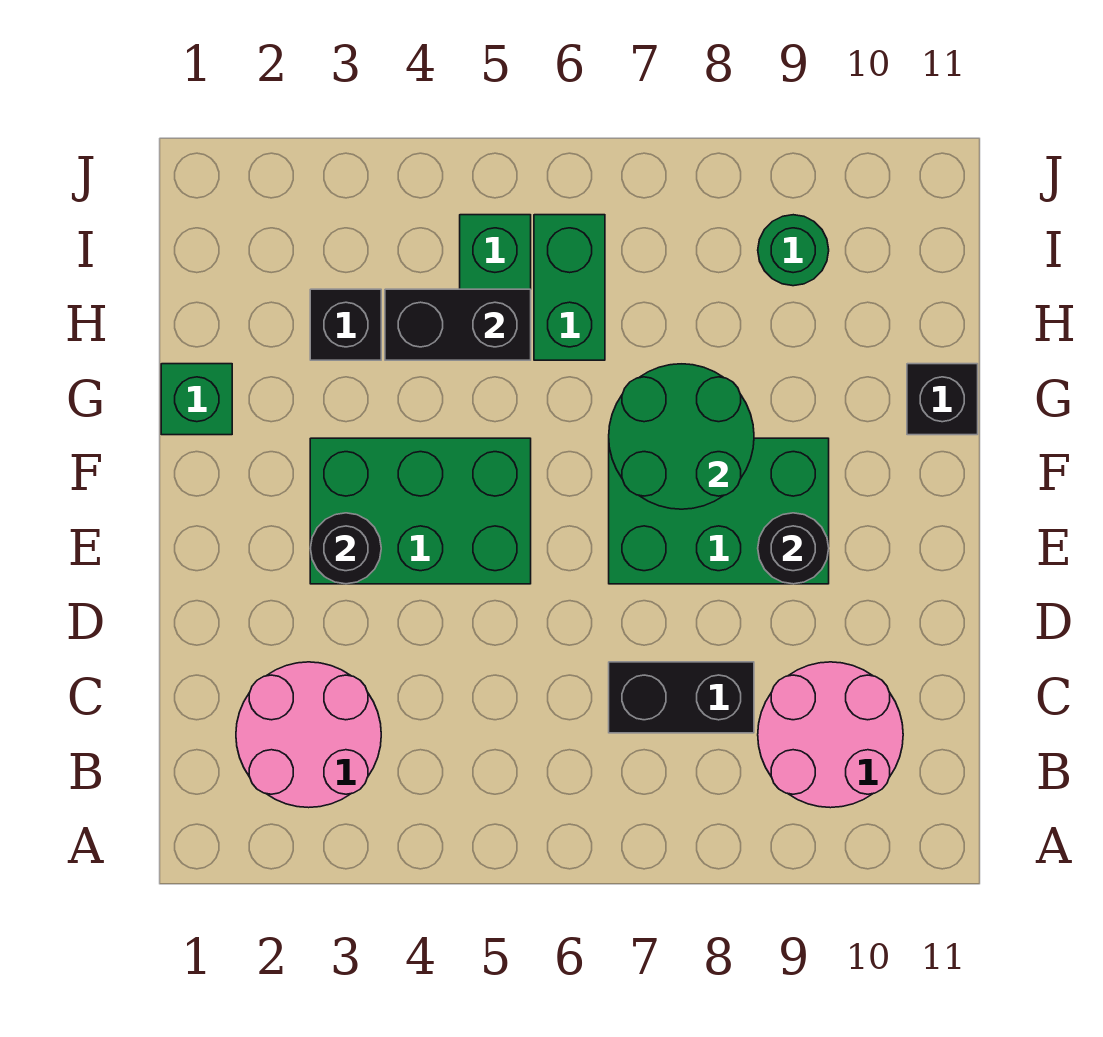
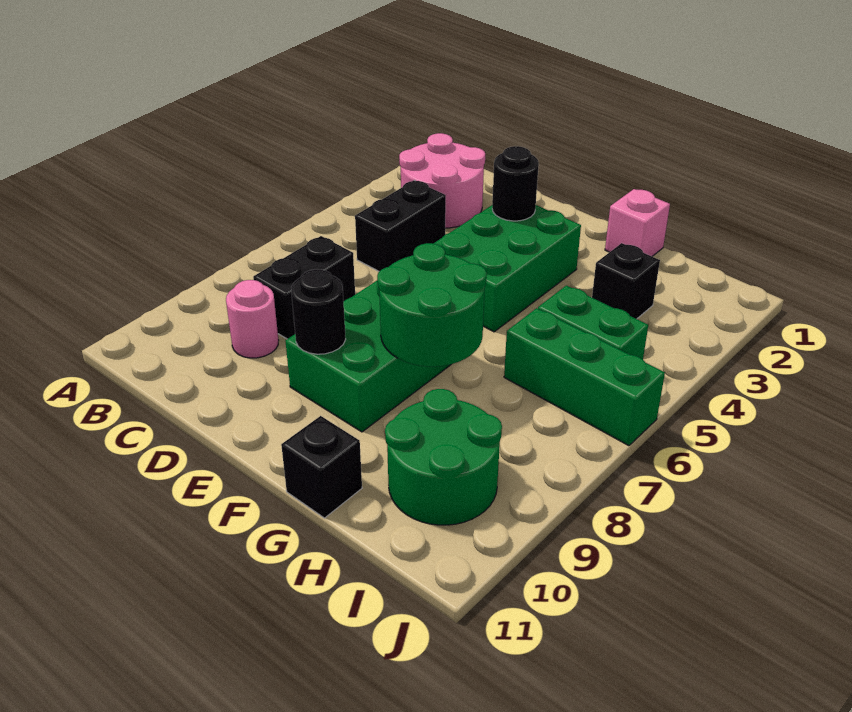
pink round brick B9:C10 level 1 -> pink round brick C9 level 1
green brick G1 level 1 -> pink brick G1 level 1
black brick H4:H5 level 2 -> black brick C4:C5 level 1
green brick H6:I6 level 1 -> green brick H6:J6 level 1
green round brick I9 level 1 -> green round brick H9:I10 level 1

